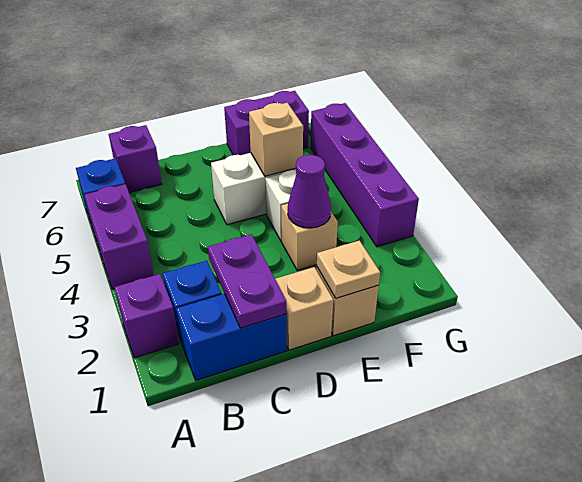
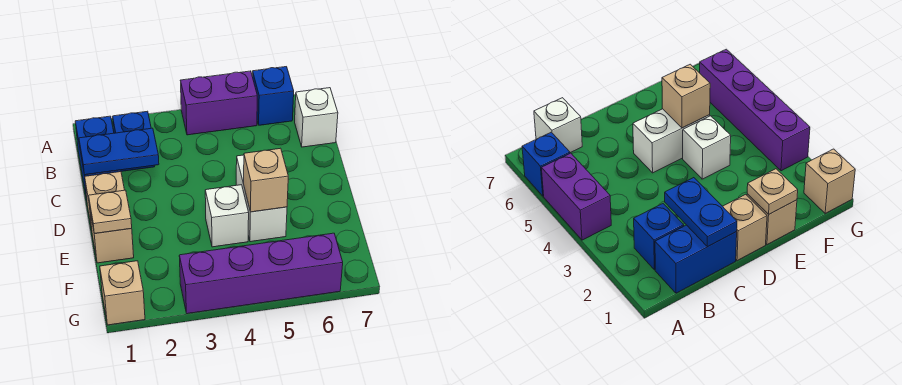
purple brick A2 level 1 -> none
purple brick B7 level 1 -> white brick B7 level 1
purple plate C1:C2 level 2 -> blue plate C1:C2 level 2
tan brick E3 level 1 -> tan brick G1 level 1
purple cone E3 level 2 -> none
purple brick E7:F7 level 1 -> none

